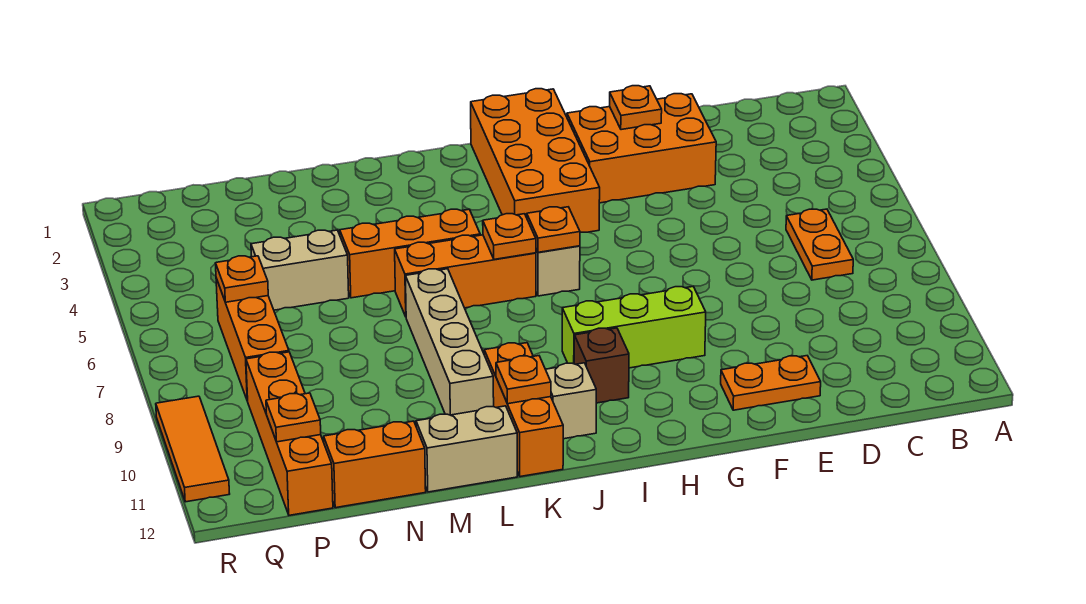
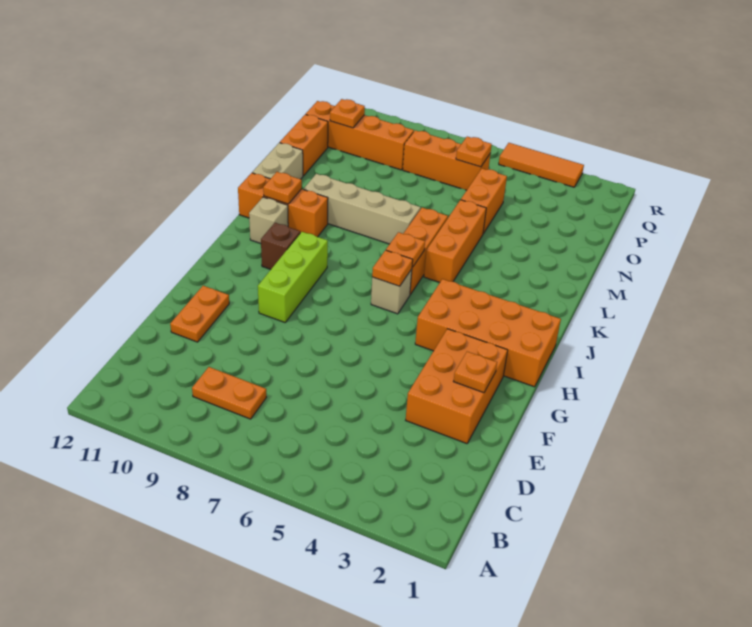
orange plate C6:C7 level 1 -> orange plate C8:C9 level 1
tan brick N5:O5 level 1 -> orange brick N5:O5 level 1
orange tile R9:R11 level 1 -> orange tile R3:R5 level 1

